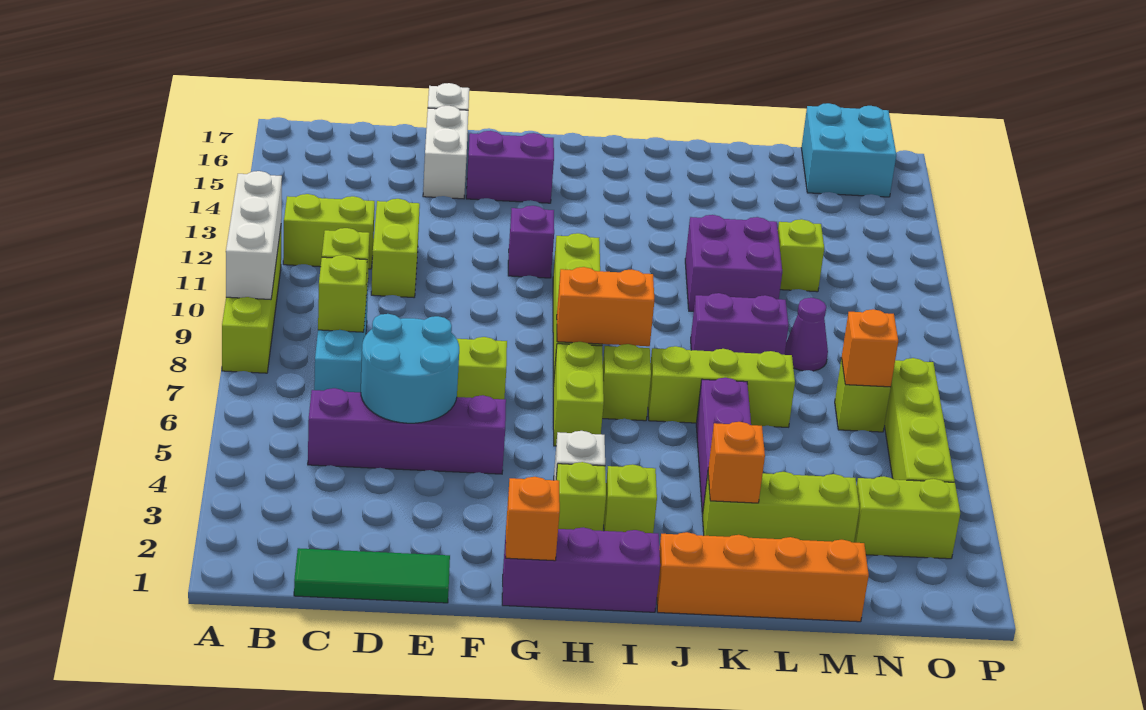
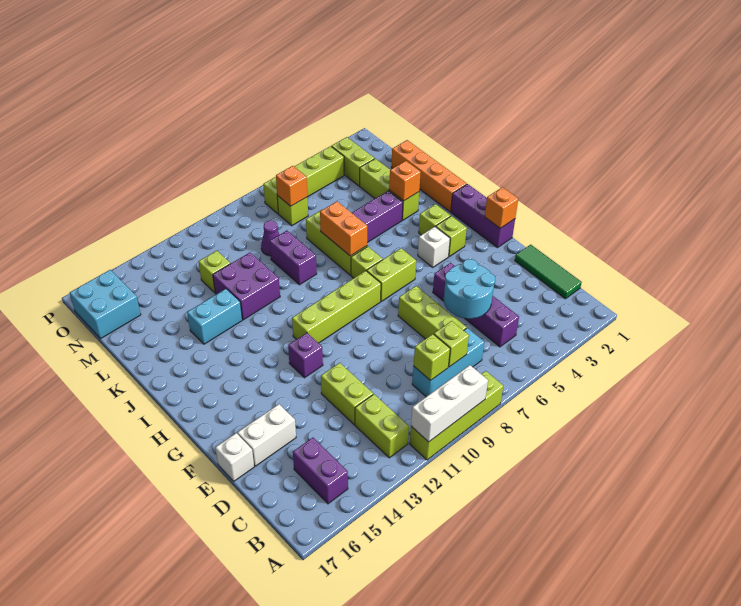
lime brick D11:D12 level 1 -> lime brick D12:E12 level 1
purple brick F15:G15 level 1 -> purple brick B15:C15 level 1
orange brick H8:I8 level 2 -> orange brick J7:K7 level 2
none -> cyan brick K13:K14 level 1

